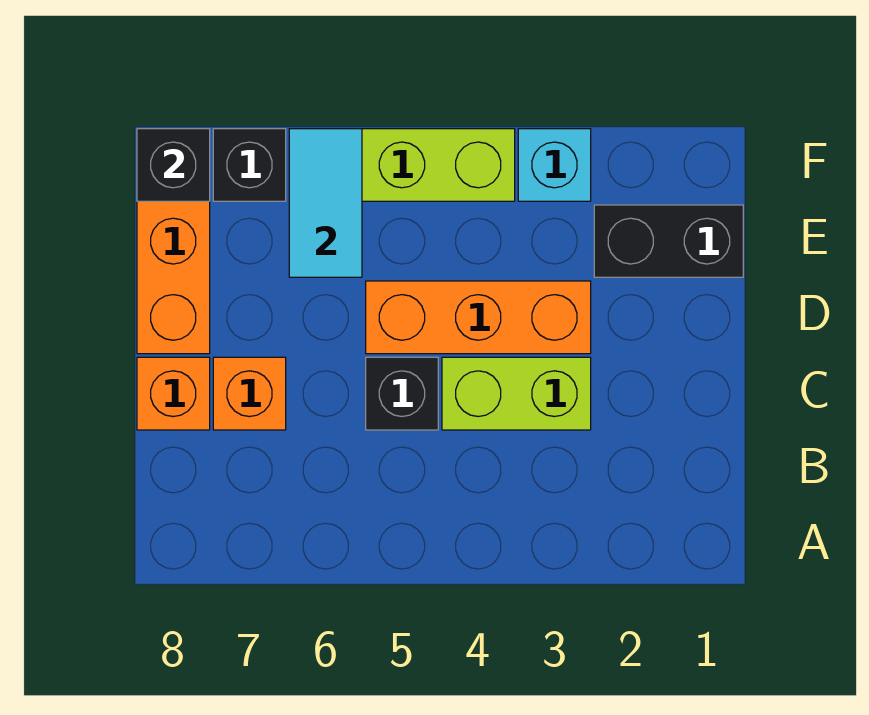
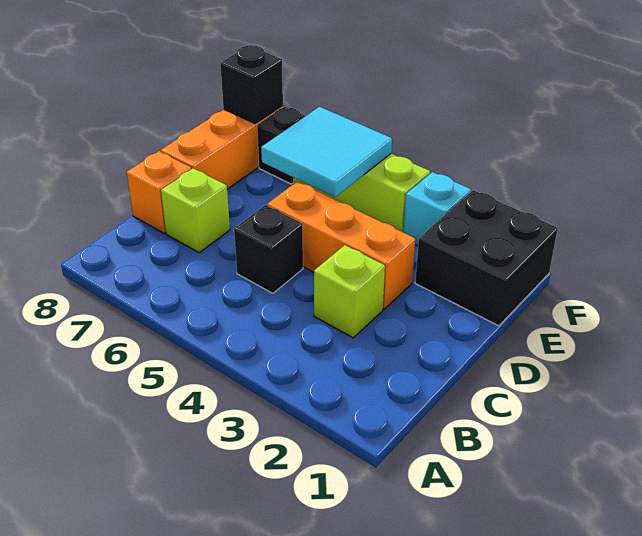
lime brick C3:C4 level 1 -> lime brick C3 level 1
orange brick C7 level 1 -> lime brick C7 level 1
black brick E1:E2 level 1 -> black brick E1:F2 level 1
cyan tile E6:F6 level 2 -> cyan tile E5:F6 level 2

